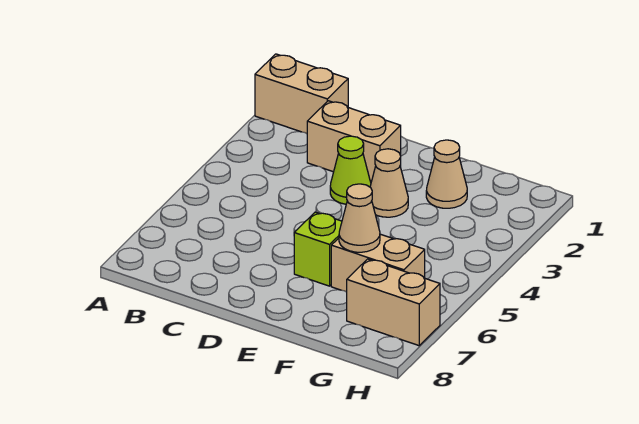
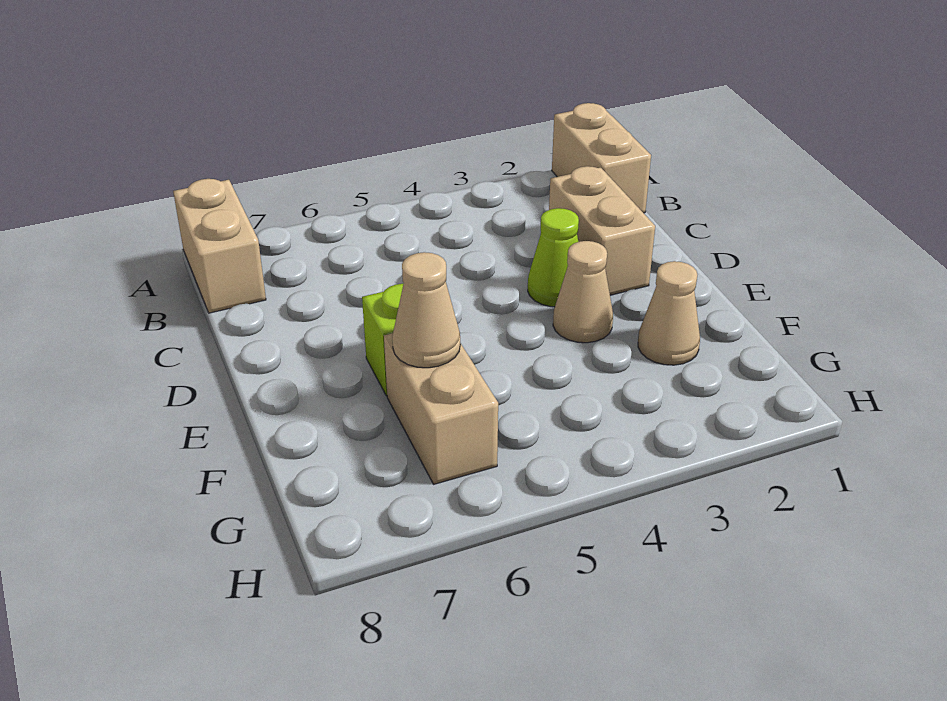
tan brick G7:H7 level 1 -> tan brick A8:B8 level 1

